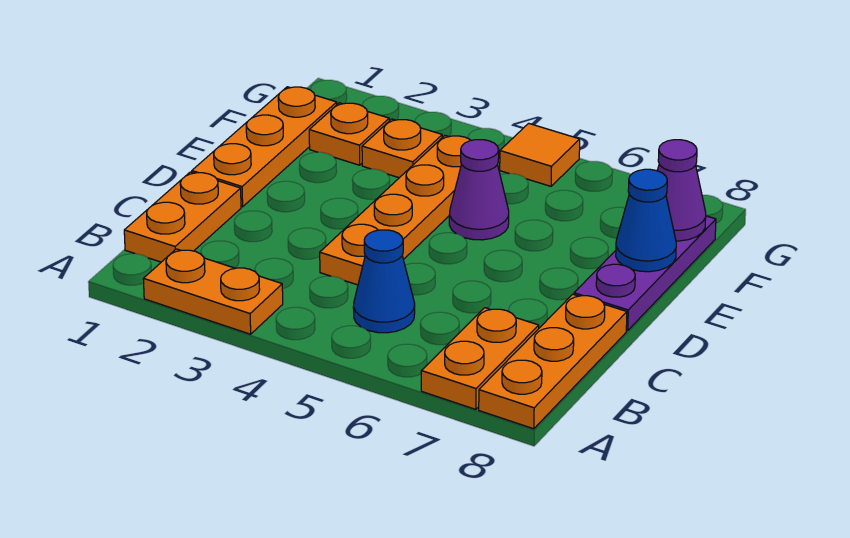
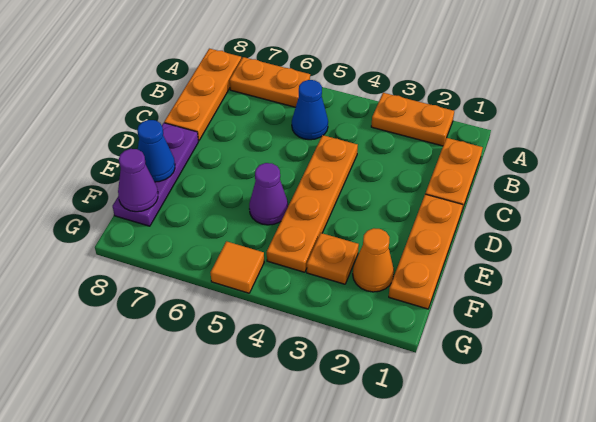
orange plate A7:B7 level 1 -> orange plate A6:A7 level 1
orange plate F2 level 1 -> orange cone F2 level 1

